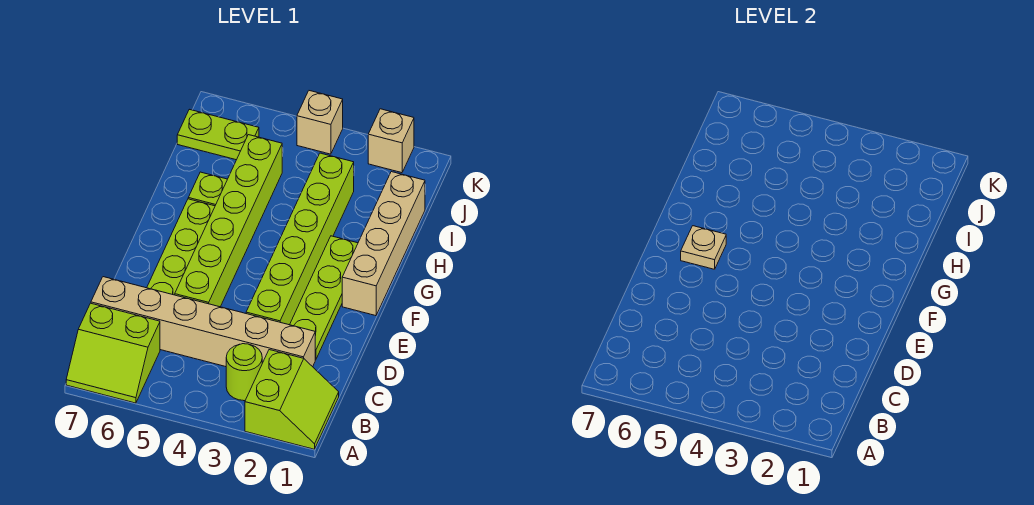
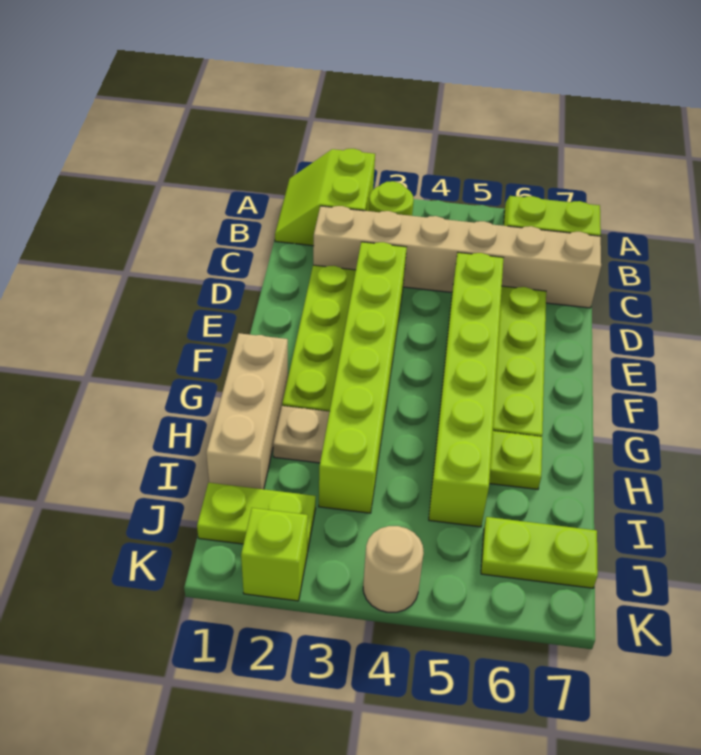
tan brick F1:I1 level 1 -> tan brick G1:I1 level 1
tan plate F6 level 2 -> tan plate H2 level 1
none -> lime plate J1:J2 level 1
tan brick K2 level 1 -> lime brick K2 level 1
tan brick K4 level 1 -> tan round brick K4 level 1

